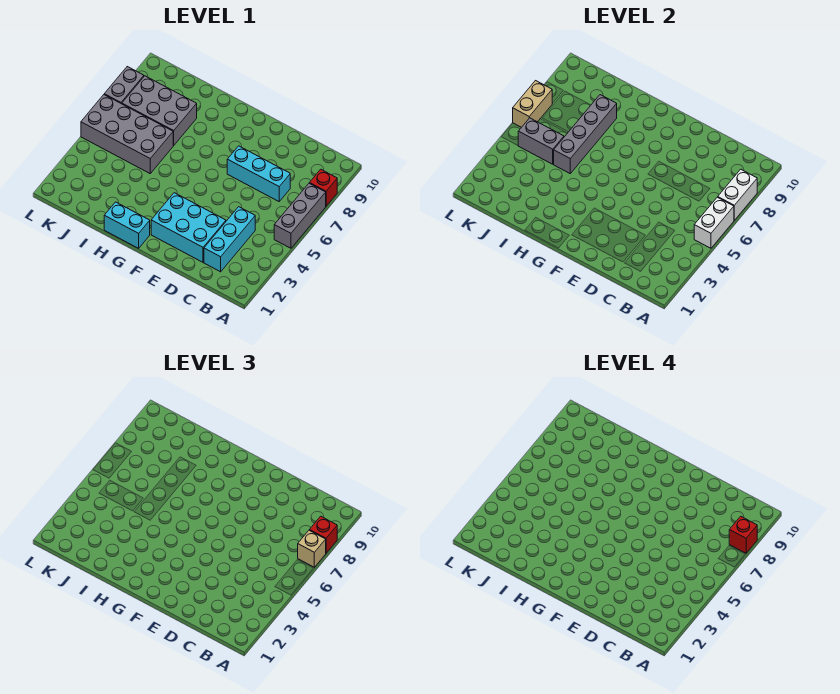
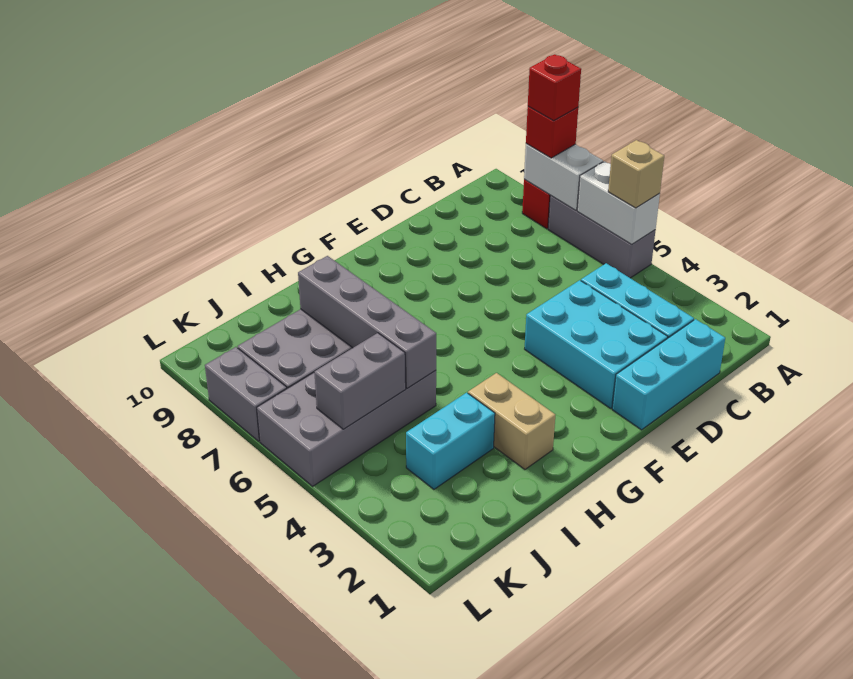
tan brick A7 level 3 -> tan brick A5 level 3
cyan brick C7:E7 level 1 -> cyan brick C1:E1 level 1
cyan brick D2:F3 level 1 -> cyan brick D2:E4 level 1
cyan brick G1:H1 level 1 -> cyan brick I3:J3 level 1
tan brick L6:L7 level 2 -> tan brick H2:H3 level 1

